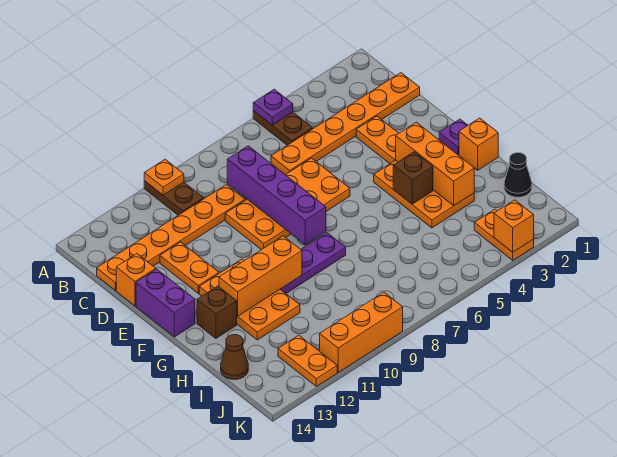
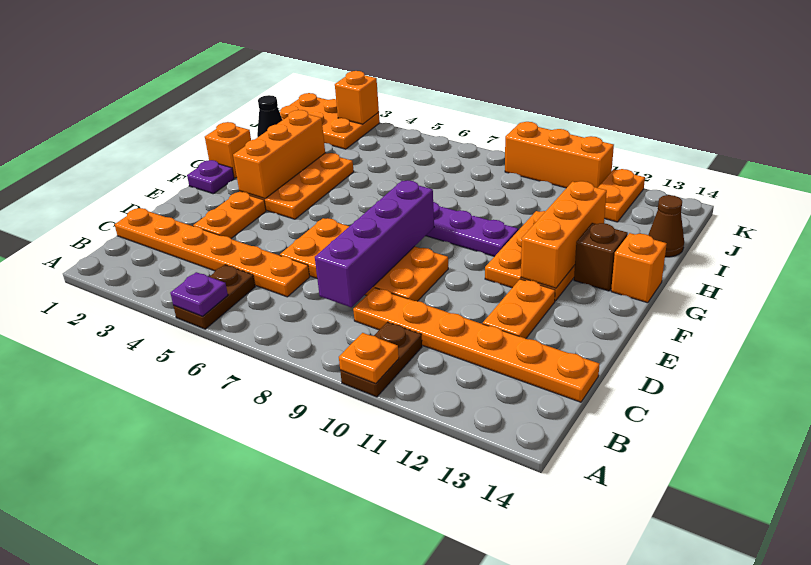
orange brick D14 level 1 -> orange brick G14 level 1
purple brick E14:F14 level 1 -> none
brown brick G4 level 2 -> none
orange brick G10:G12 level 2 -> orange brick F12:H12 level 2
orange plate J3:K3 level 1 -> orange plate J1:K3 level 1

